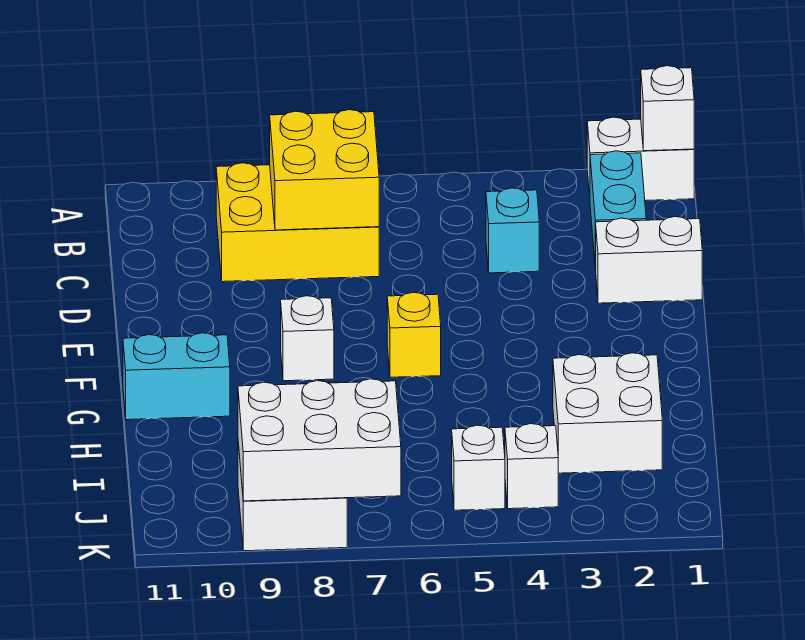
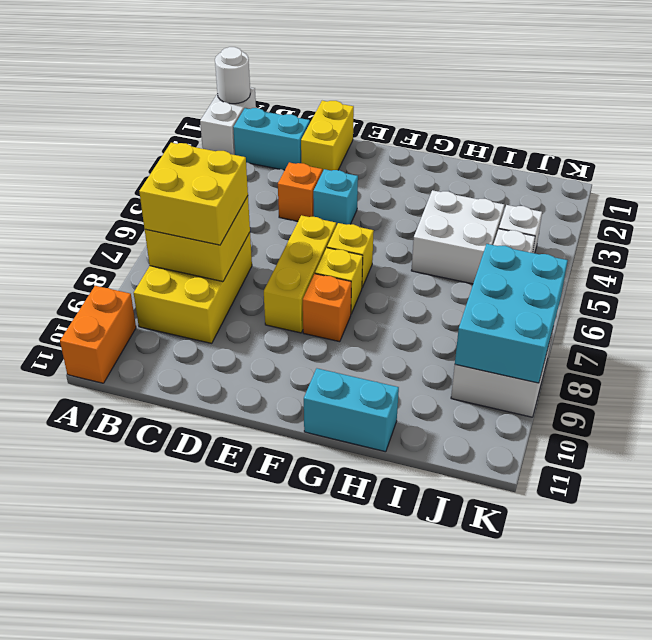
white brick A1 level 2 -> white round brick A1 level 2
none -> orange brick A10:A11 level 1
none -> yellow brick B7:C8 level 3
cyan brick C4 level 1 -> cyan brick E4 level 1
white brick D1:D2 level 1 -> yellow brick D1:D2 level 1
none -> orange brick D4 level 1
none -> yellow brick E6:E8 level 1
none -> yellow brick F7 level 1
white brick F8 level 1 -> orange brick F8 level 1
cyan brick G10:G11 level 1 -> cyan brick G11:H11 level 1
white brick H2:I3 level 1 -> white brick H4:I5 level 1
white brick J7:K9 level 2 -> cyan brick J7:K9 level 2

